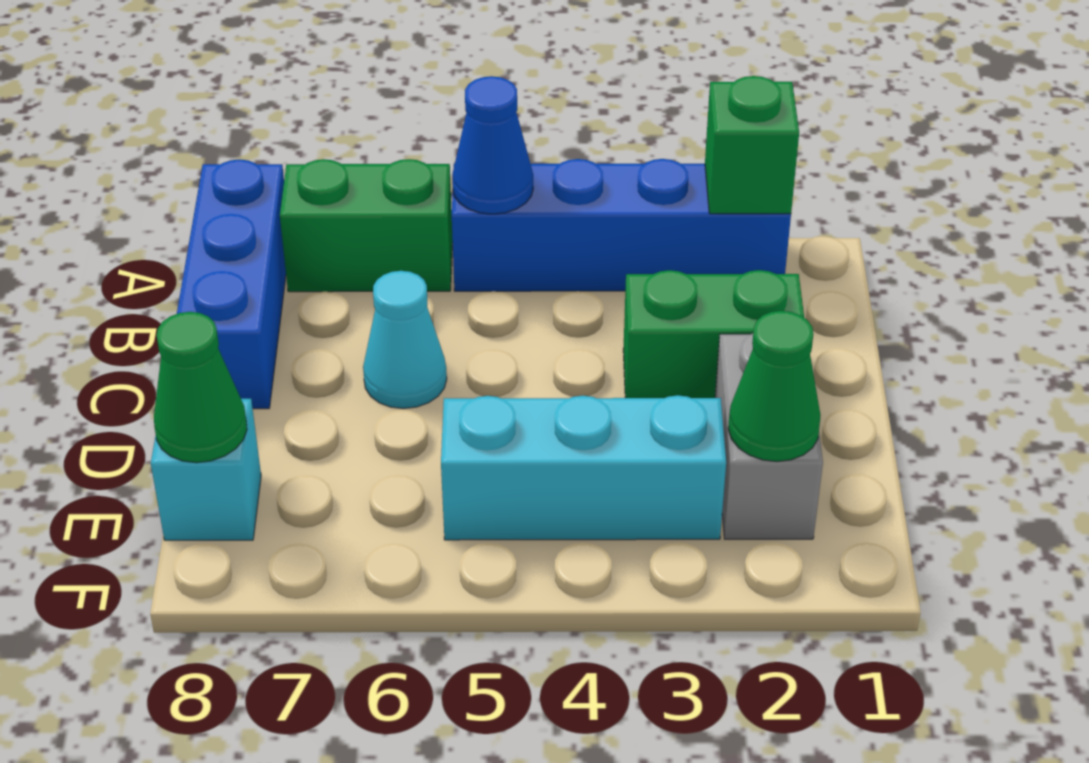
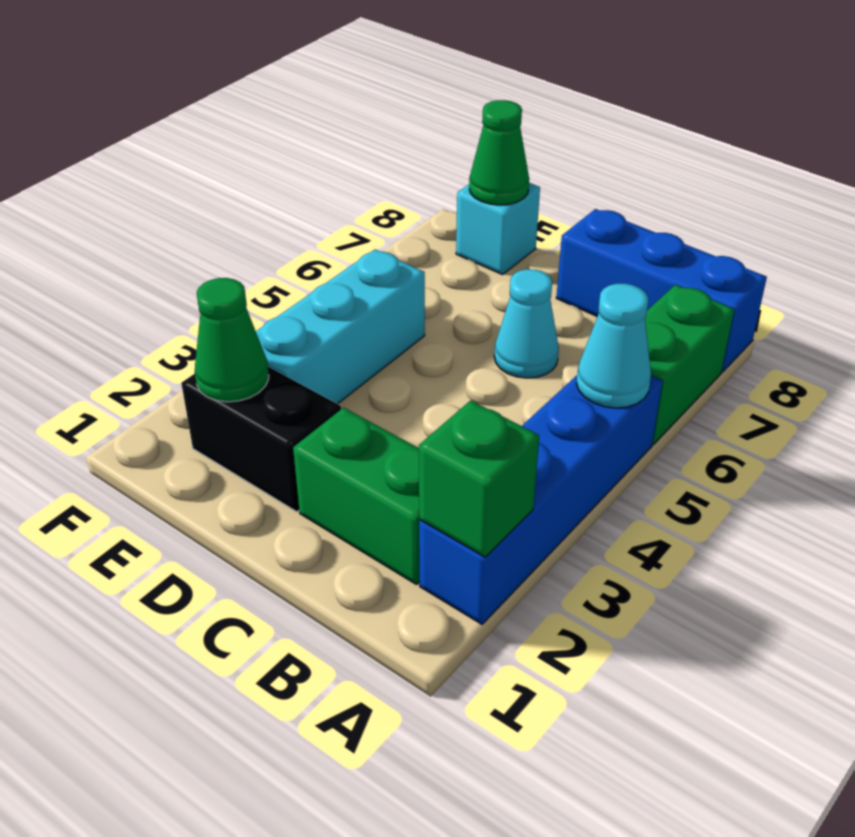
blue cone A5 level 2 -> cyan cone A5 level 2
green brick C2:C3 level 1 -> green brick B2:C2 level 1
grey brick D2:E2 level 1 -> black brick D2:E2 level 1

